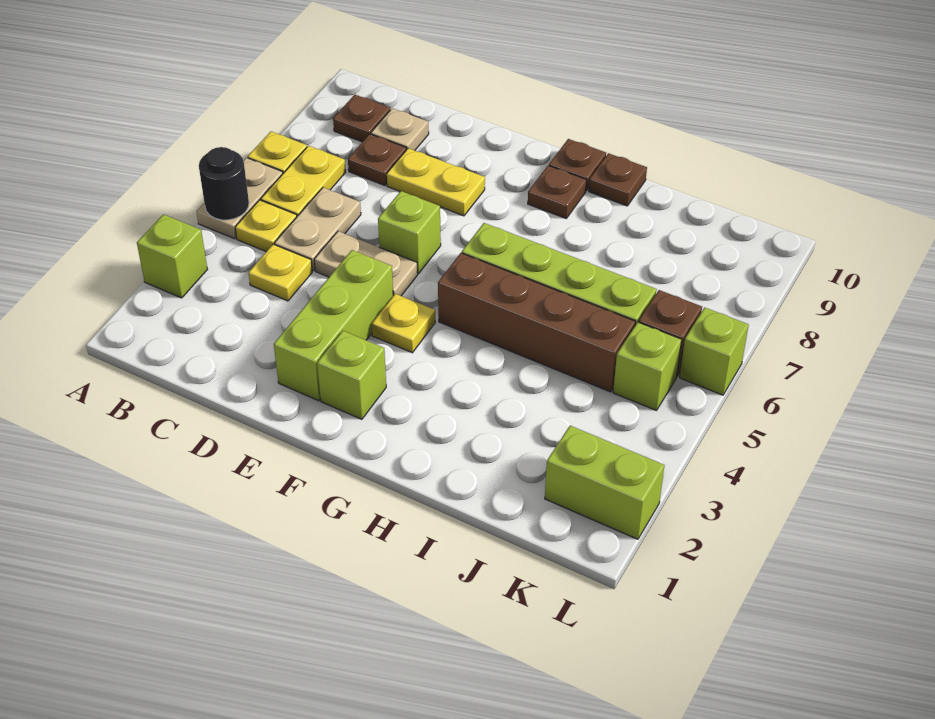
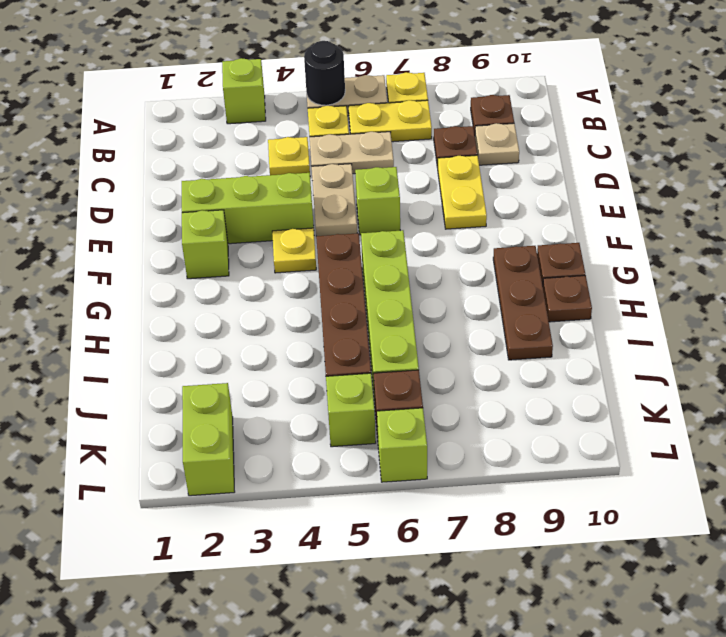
brown plate G9 level 1 -> brown plate G9:I9 level 1

